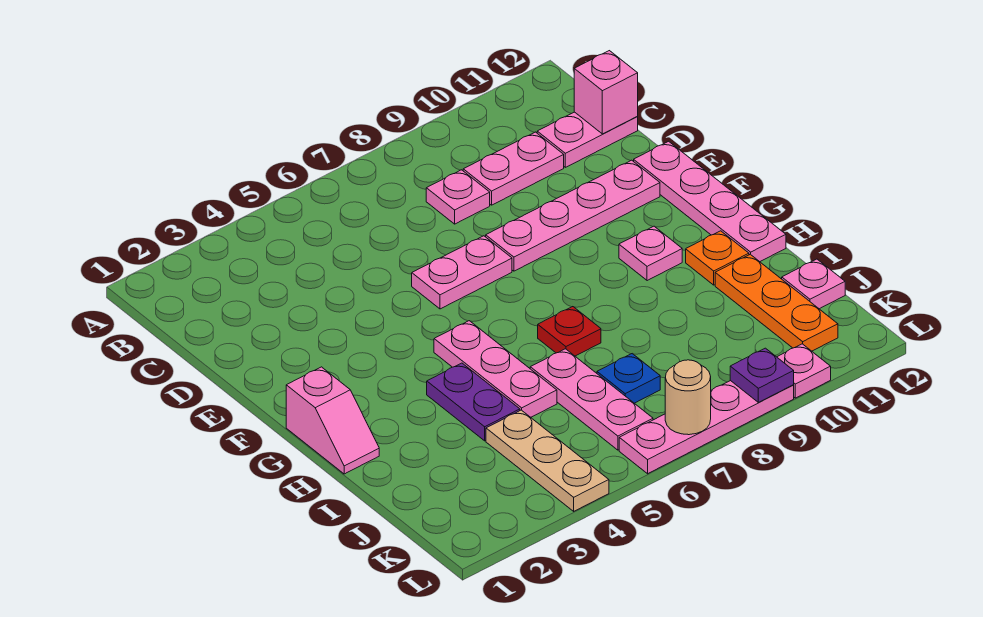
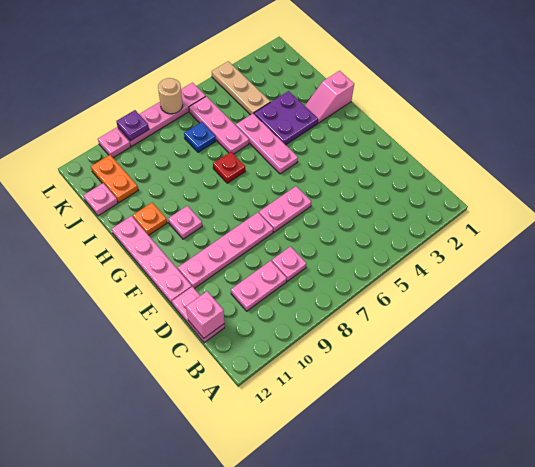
pink plate C11:C12 level 1 -> pink plate C12:D12 level 1
pink slope G1:H1 level 1 top G -> pink slope H1:H2 level 1 top 1
purple plate H4:I4 level 1 -> purple plate H3:I4 level 1
orange plate I11:K11 level 1 -> orange plate J11:K11 level 1

